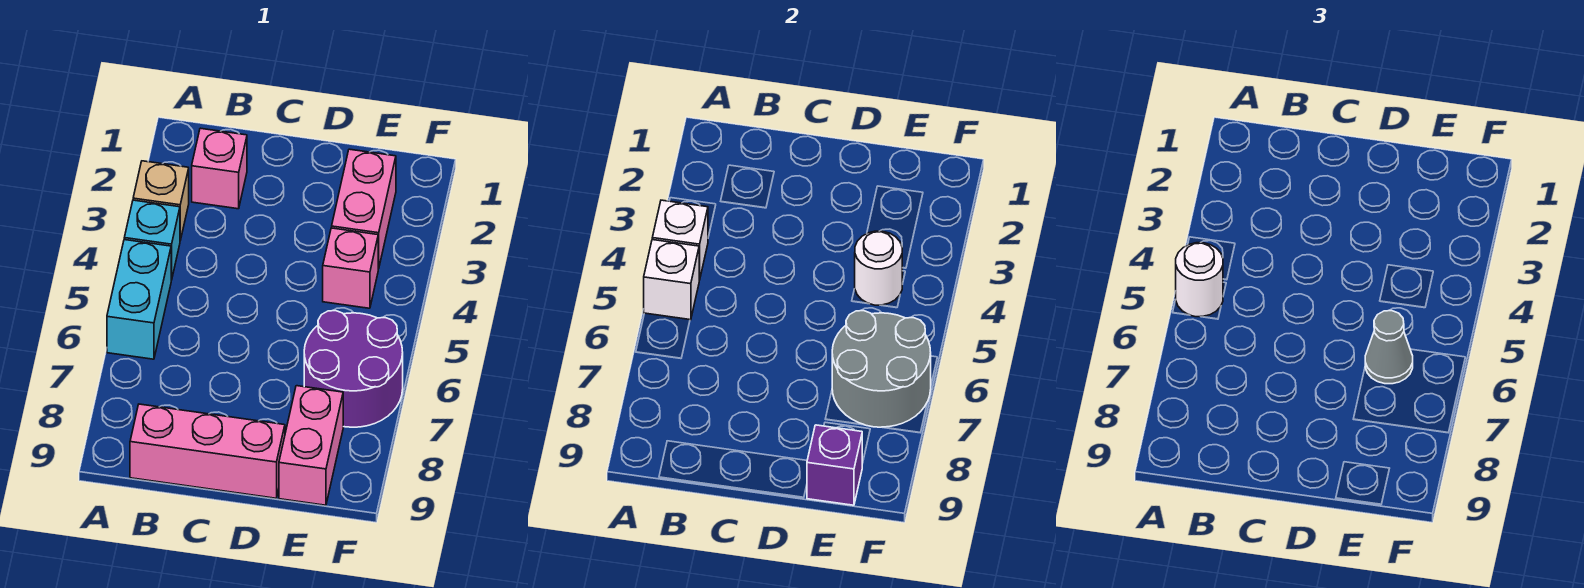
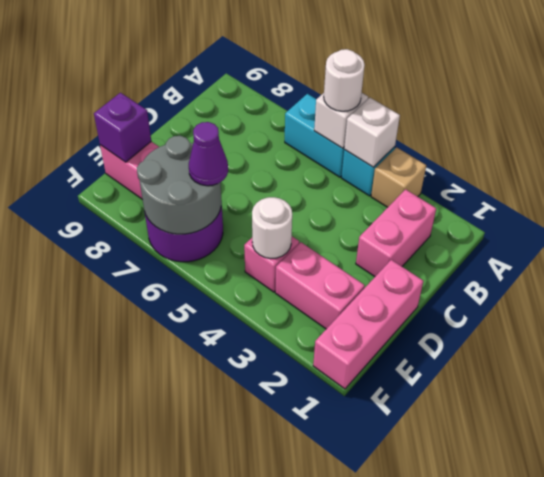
pink brick B2 level 1 -> pink brick B2:C2 level 1
pink brick B9:D9 level 1 -> pink brick D1:F1 level 1
grey cone E6 level 3 -> purple cone E6 level 3

